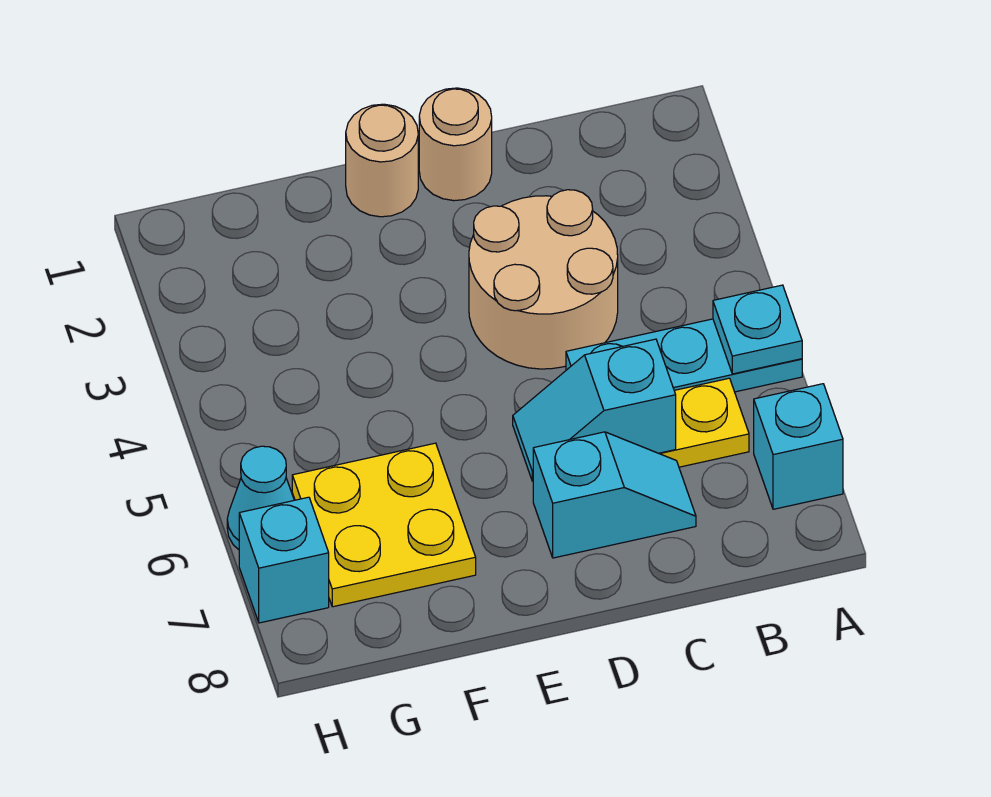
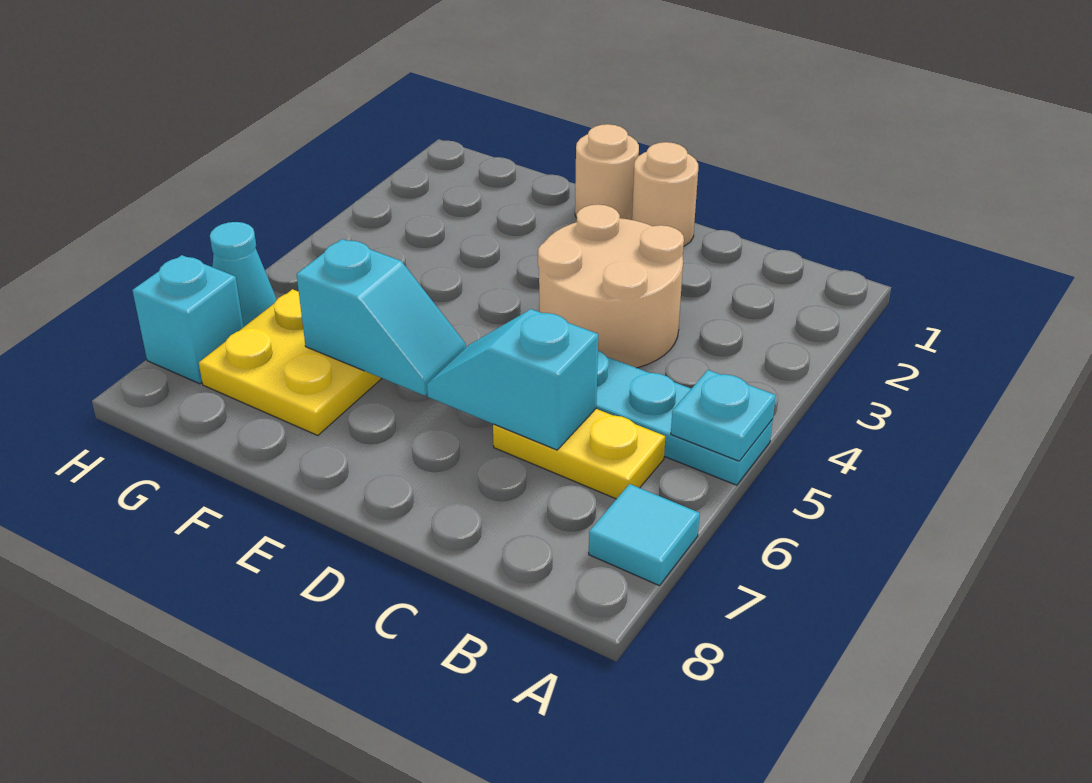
cyan brick A7 level 1 -> cyan tile A7 level 1
cyan slope C7:D7 level 1 top D -> cyan slope E6:F6 level 2 top F

